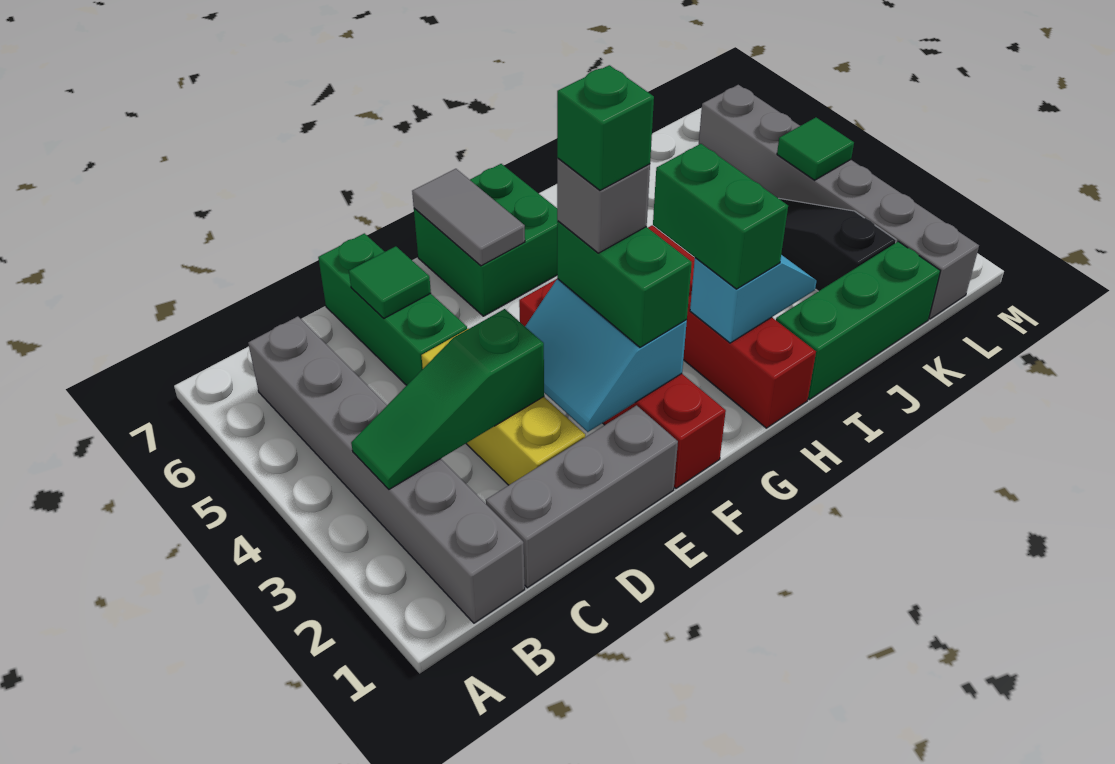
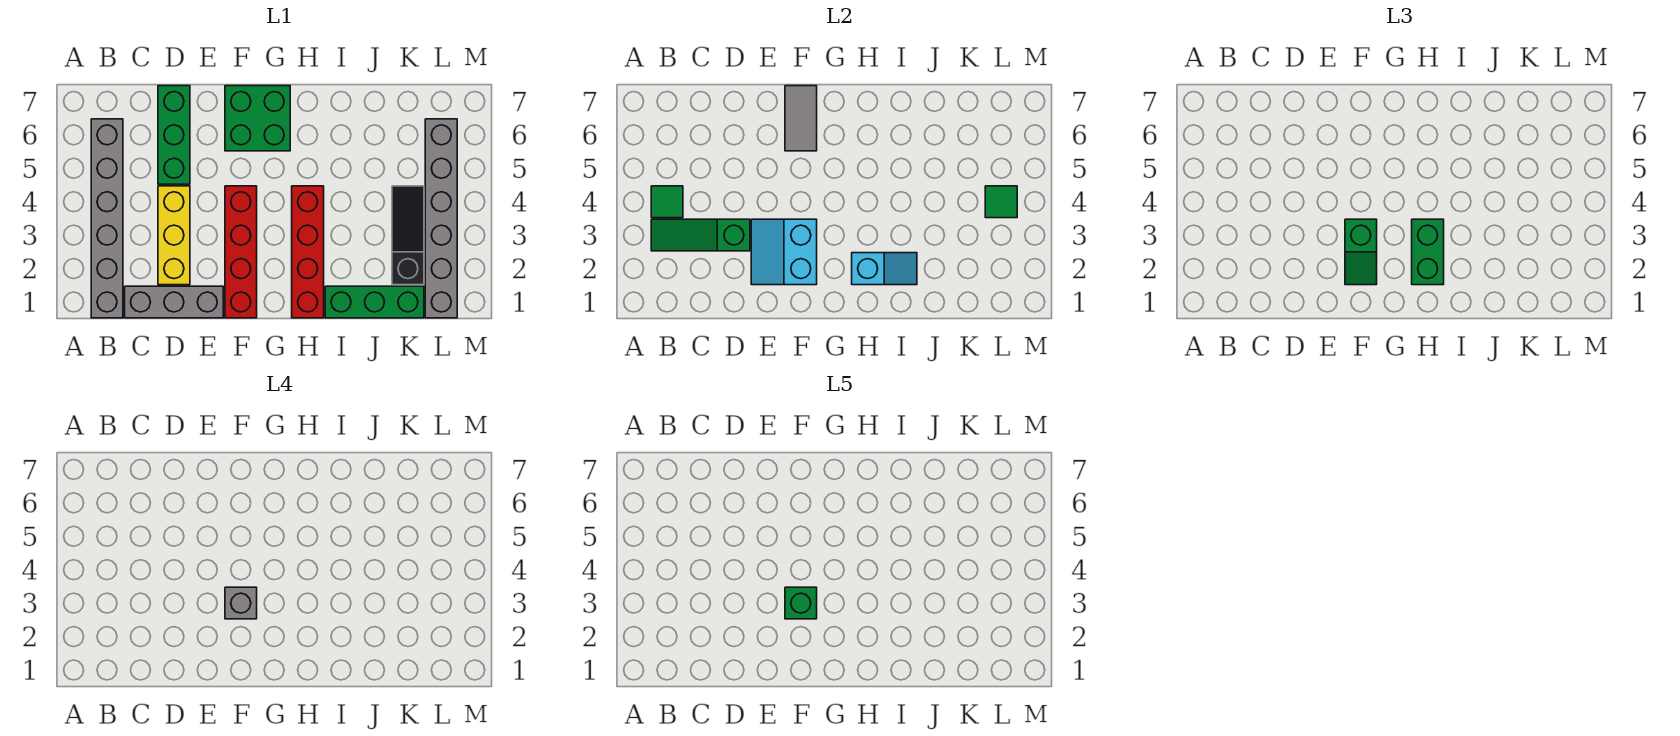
green tile D6 level 2 -> green tile B4 level 2
green brick F2:F3 level 3 -> green slope F2:F3 level 3 top 3

